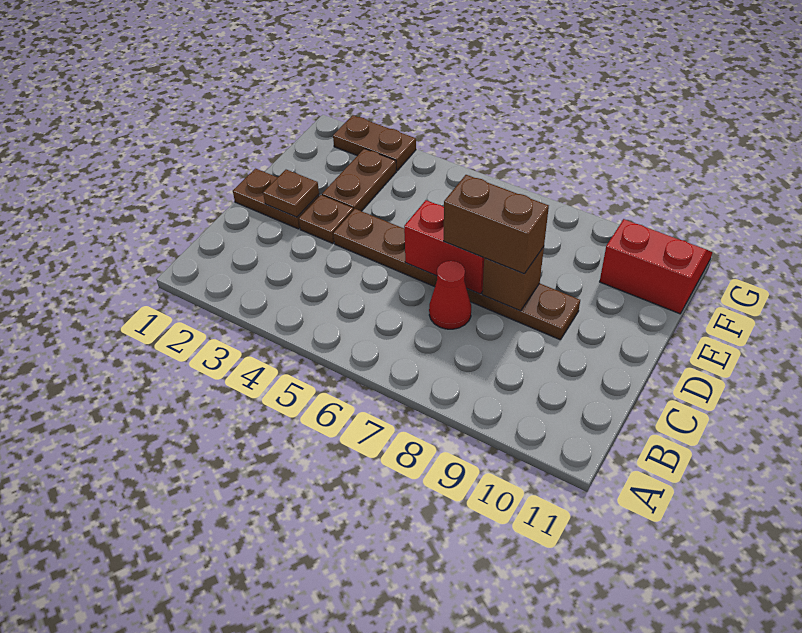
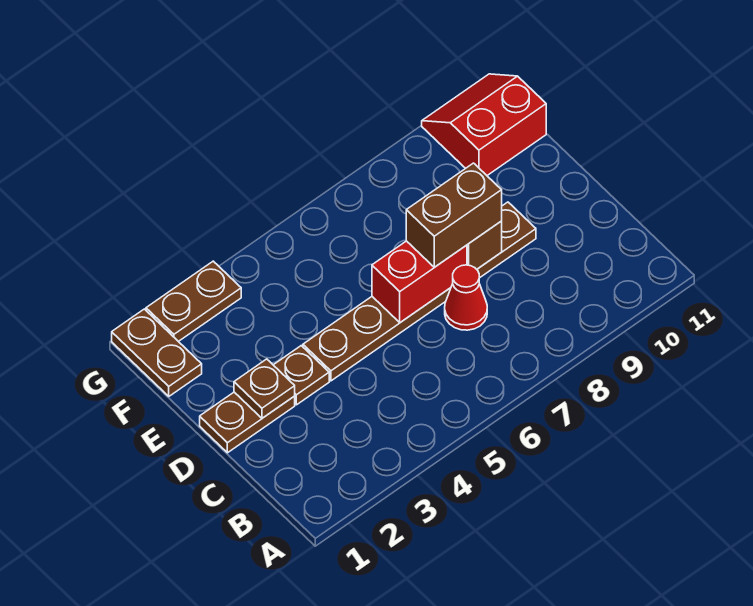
brown plate E3:F3 level 1 -> brown plate F1:G1 level 1

